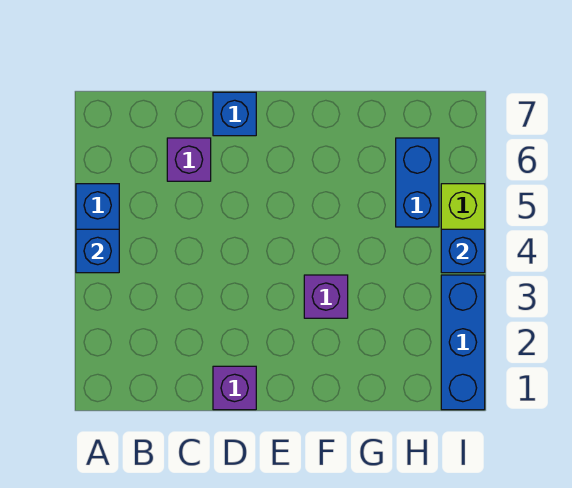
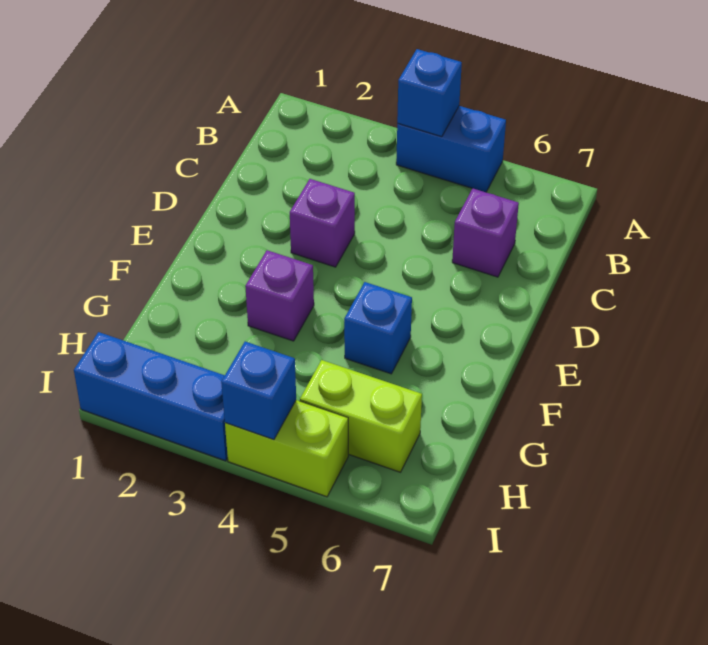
purple brick D1 level 1 -> purple brick D3 level 1
blue brick D7 level 1 -> blue brick F5 level 1
blue brick H5:H6 level 1 -> lime brick H5:H6 level 1

